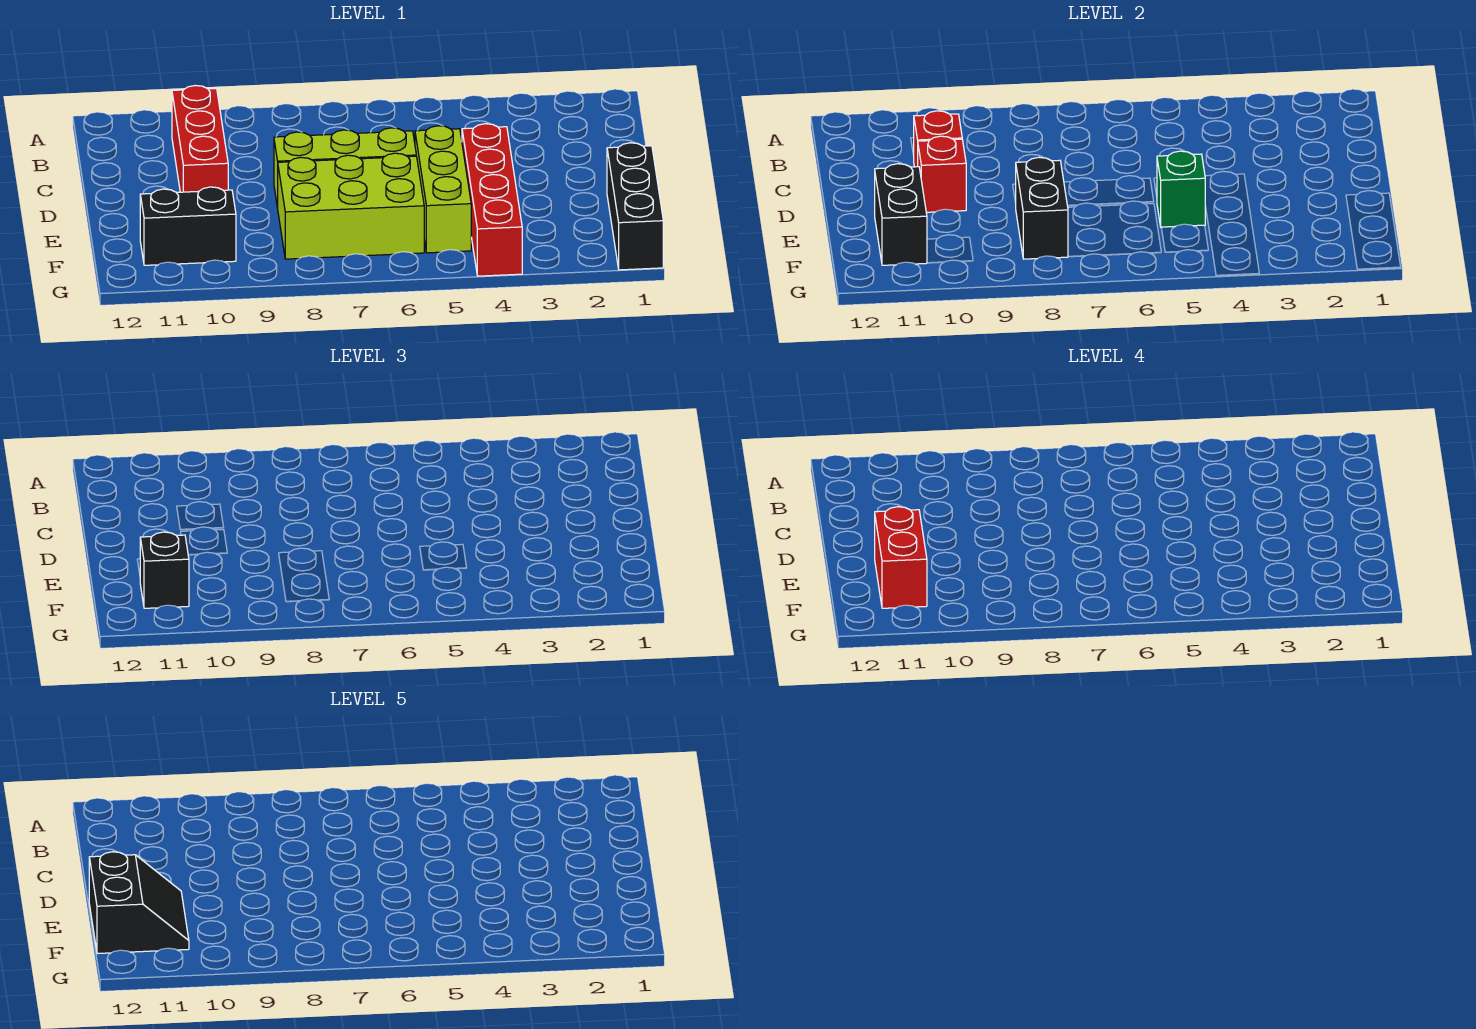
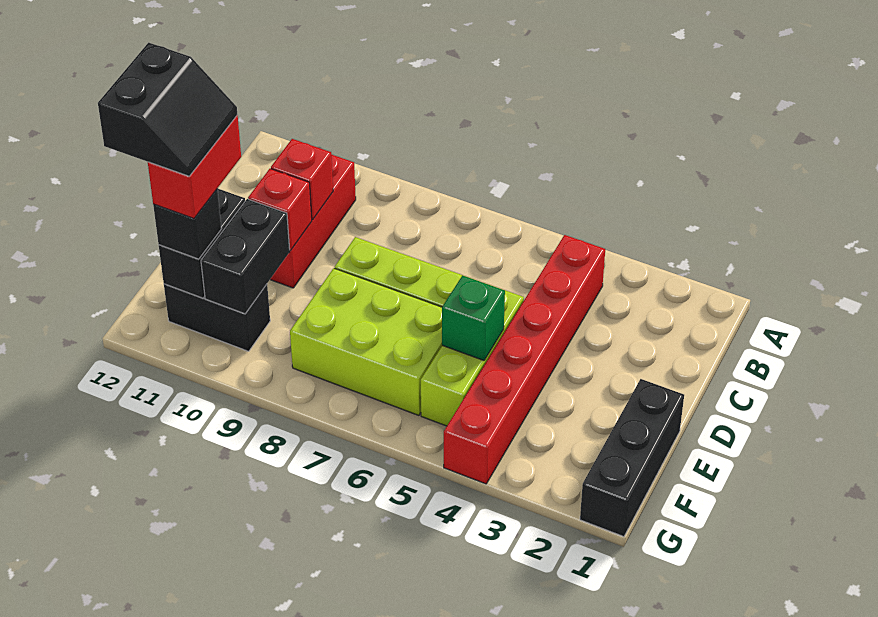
red brick D4:G4 level 1 -> red brick B4:G4 level 1
black brick E8:F8 level 2 -> black brick E10:F10 level 2

